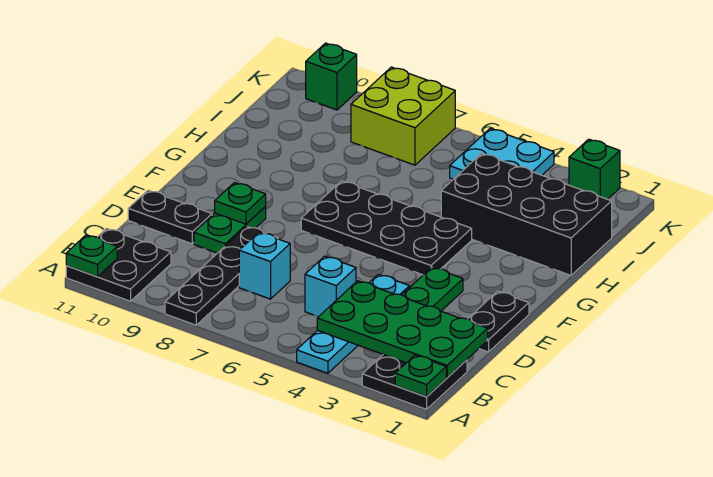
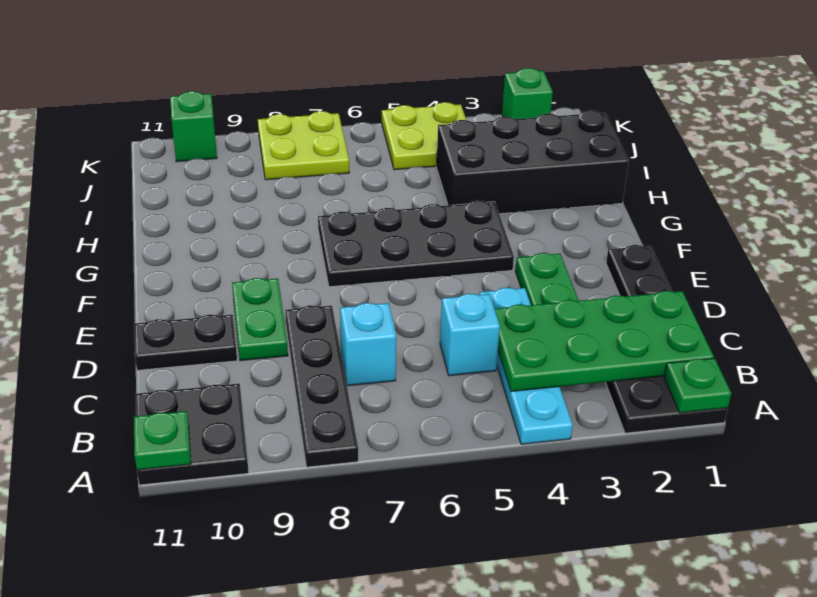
green plate E9 level 2 -> none
cyan plate J4:K5 level 1 -> lime plate J4:K5 level 1
lime brick J7:K8 level 1 -> lime plate J7:K8 level 1

